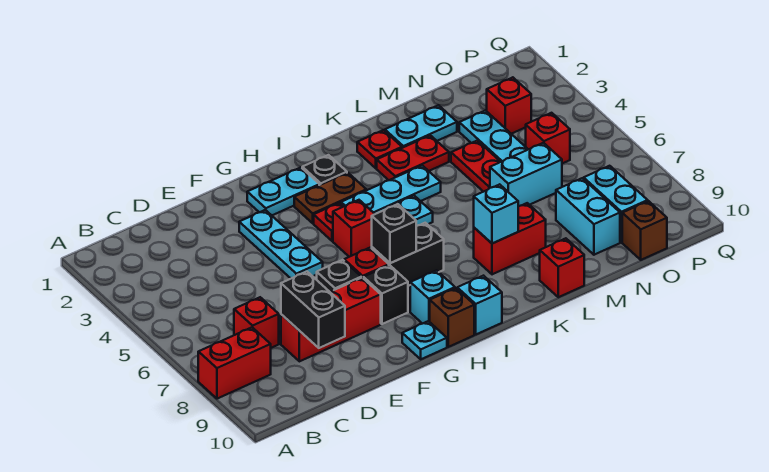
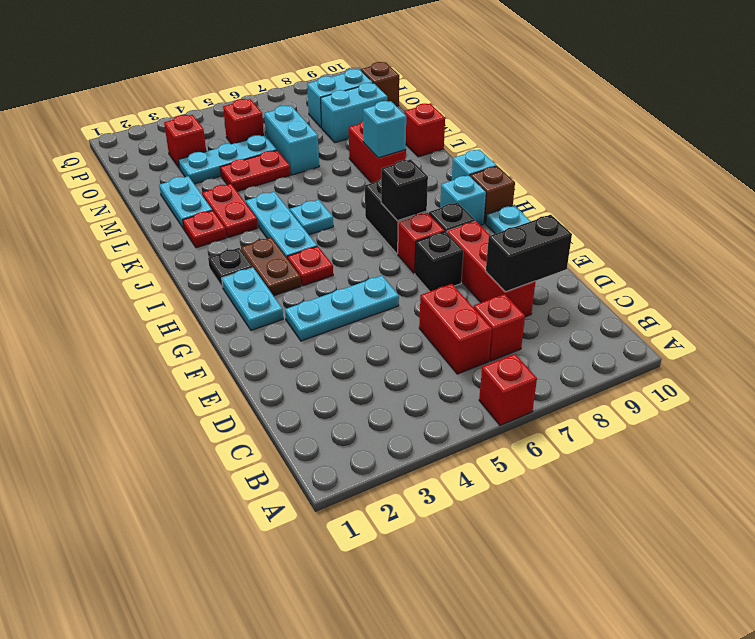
red brick A8:B8 level 1 -> red brick C6:D6 level 1
red brick H5 level 1 -> red brick A6 level 1

